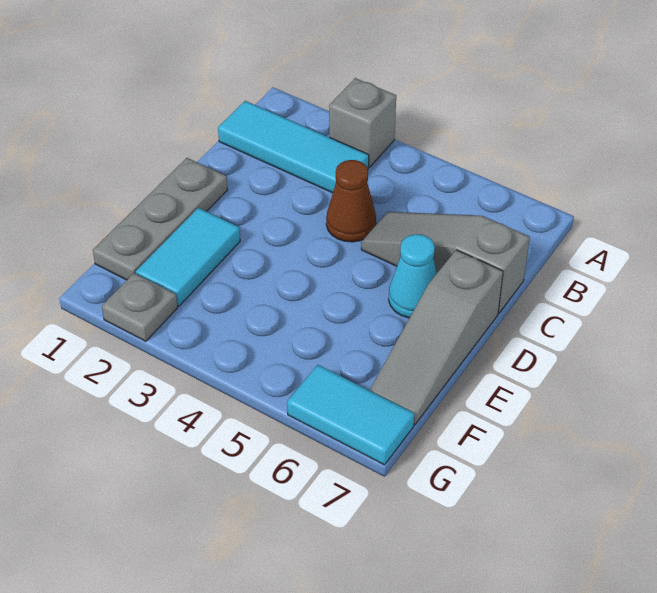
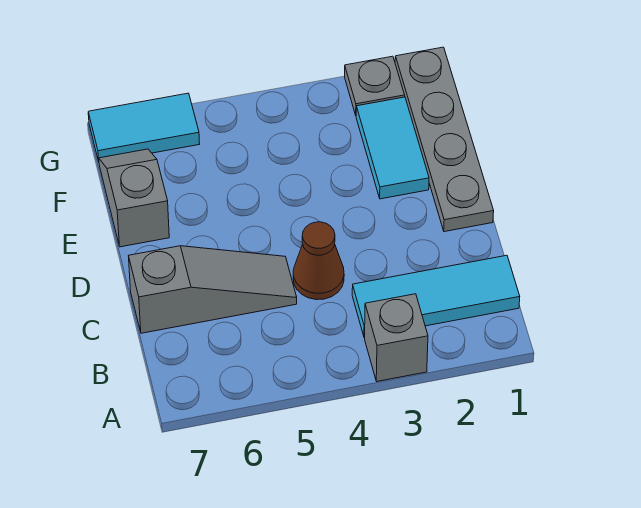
grey plate D1:F1 level 1 -> grey plate D1:G1 level 1
cyan cone D6 level 1 -> none
grey slope D7:F7 level 1 top D -> grey slope E7:F7 level 1 top E

